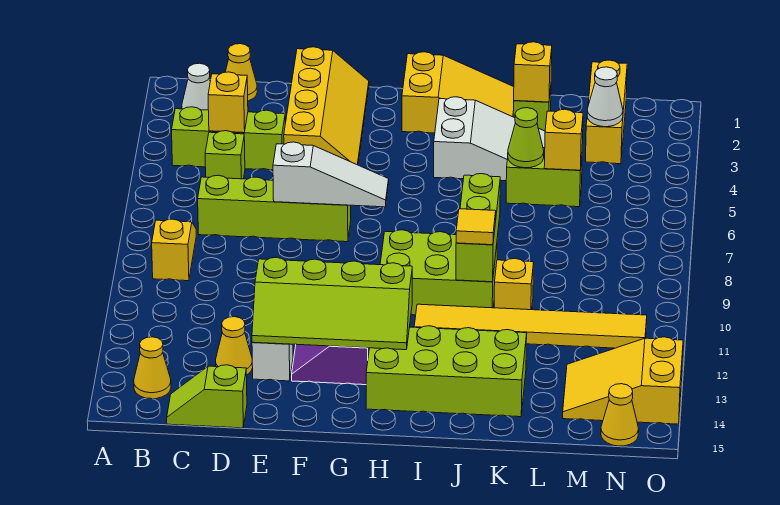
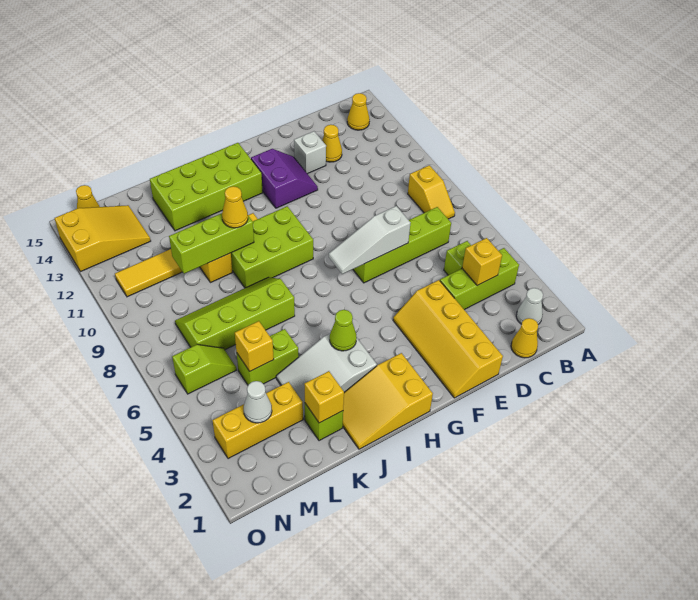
lime slope C15:D15 level 1 top D -> lime slope M6:N6 level 1 top N
lime slope E12:H13 level 2 top 12 -> lime slope J7:M8 level 1 top 7
lime brick J8:J10 level 2 -> lime brick J10:L10 level 2
yellow tile J10 level 3 -> yellow cone J10 level 3
lime cone K5 level 2 -> lime cone I4 level 2
yellow brick M1:M3 level 1 -> yellow brick L3:N3 level 1

